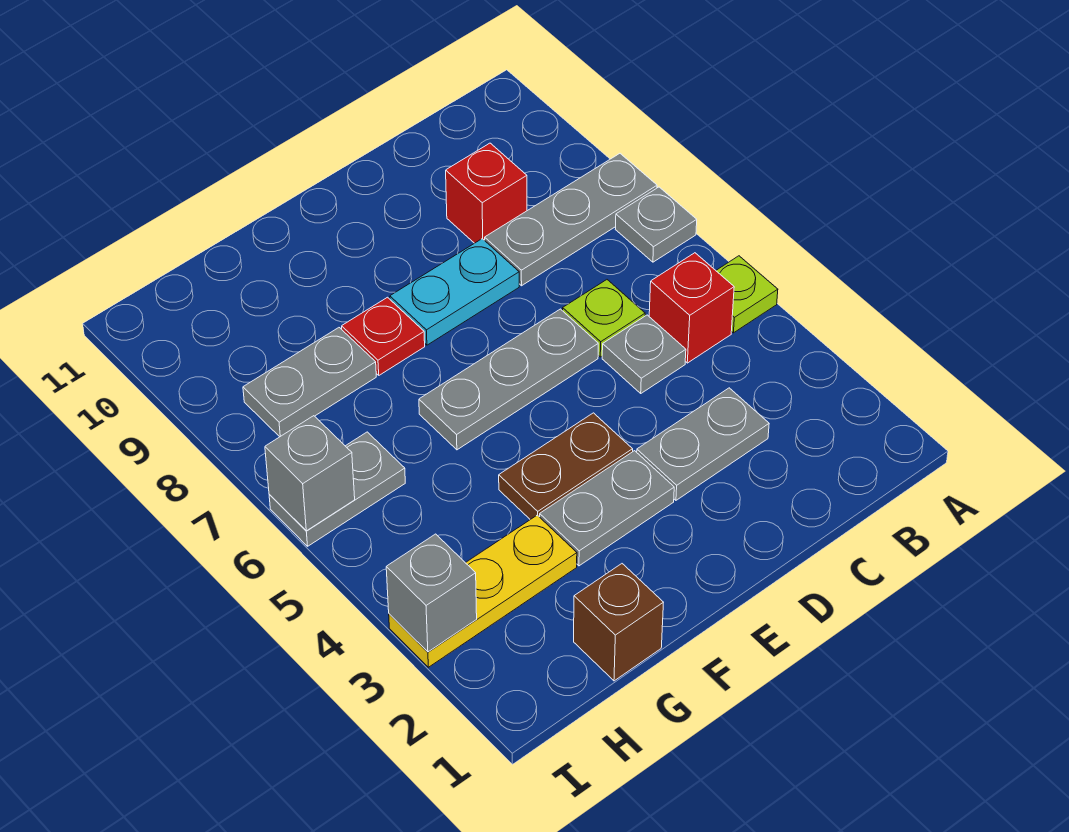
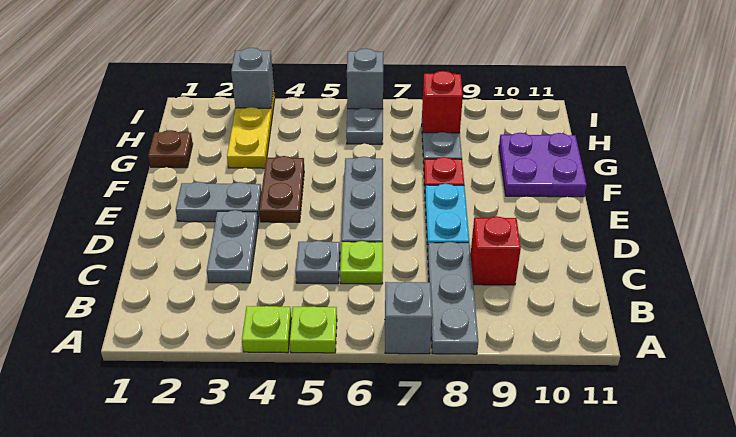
none -> lime plate A4 level 1
grey plate A7 level 1 -> grey brick A7 level 1
red brick B5 level 1 -> red brick H8 level 2
grey plate E3:F3 level 1 -> grey plate E2:E3 level 1
none -> purple plate F10:G11 level 1
brown brick G1 level 1 -> brown plate G1 level 1

